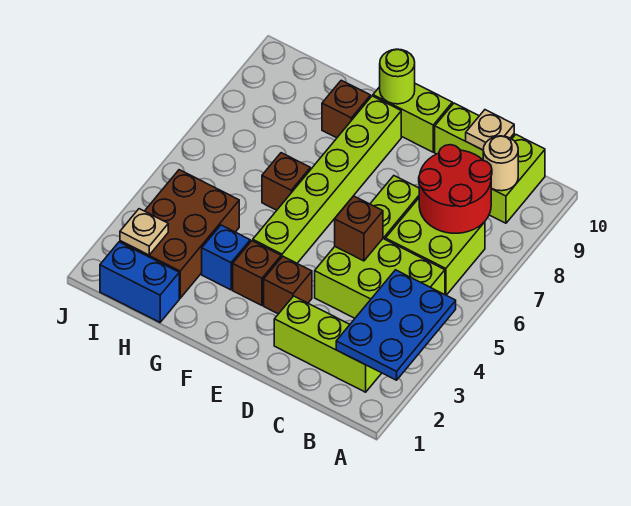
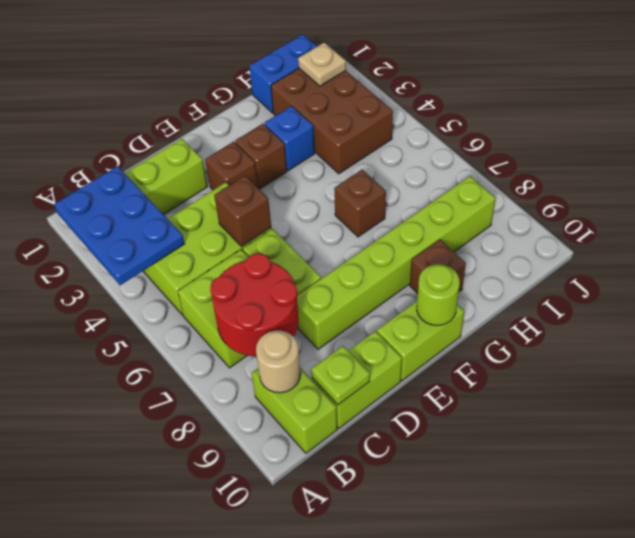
tan plate C10 level 2 -> lime plate C10 level 2
lime brick F4:F9 level 1 -> lime brick D8:I8 level 1

